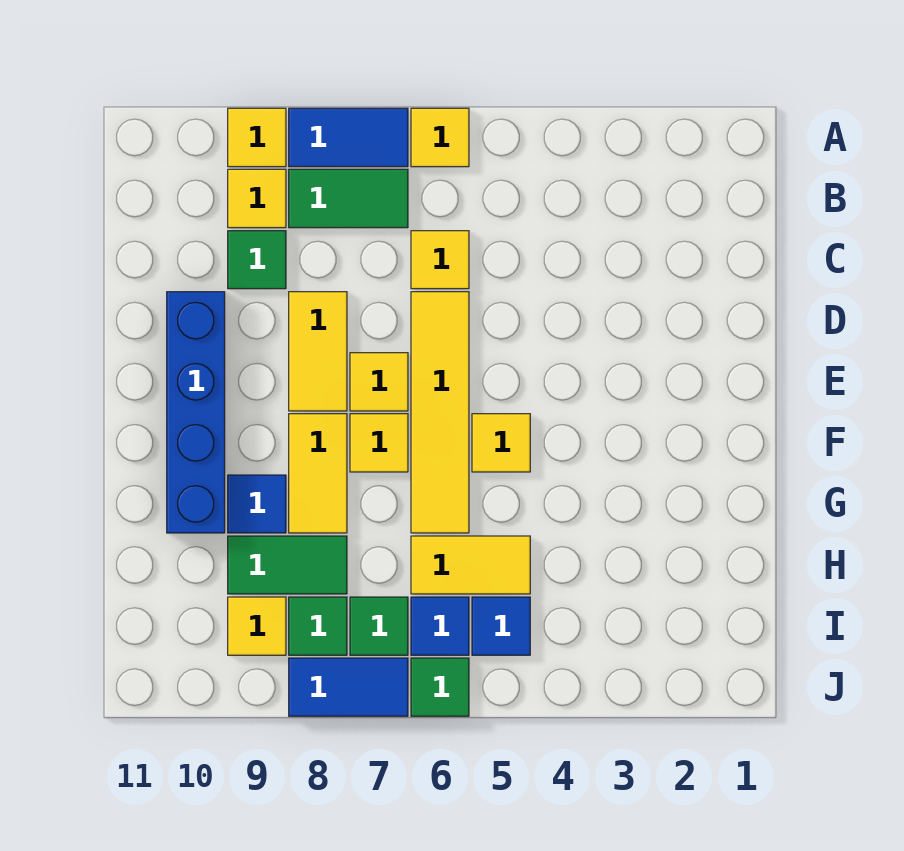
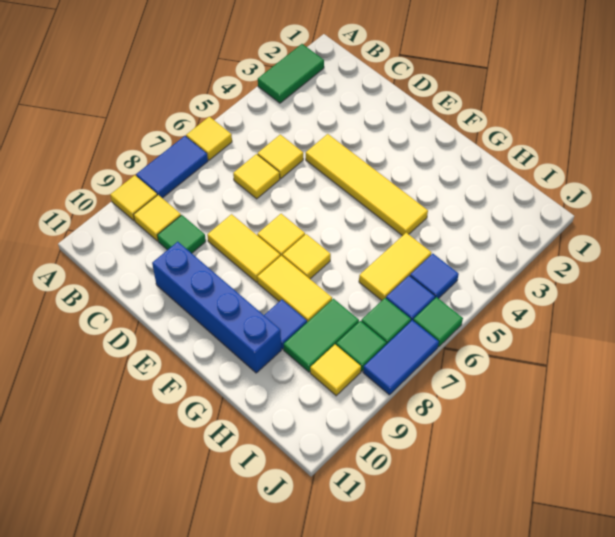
green tile B7:B8 level 1 -> green tile A2:A3 level 1
yellow tile D6:G6 level 1 -> yellow tile D4:G4 level 1
yellow tile F5 level 1 -> yellow tile C5 level 1

